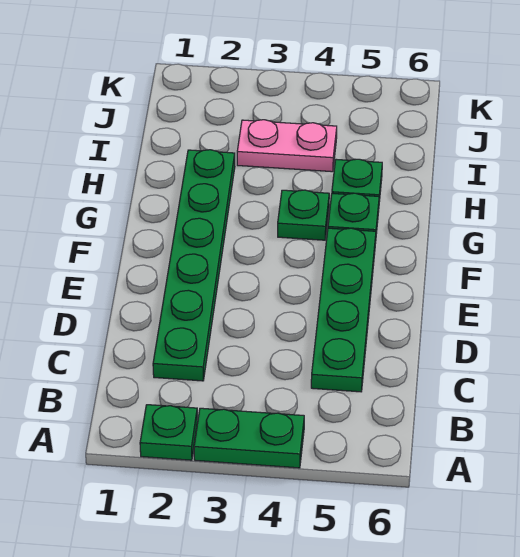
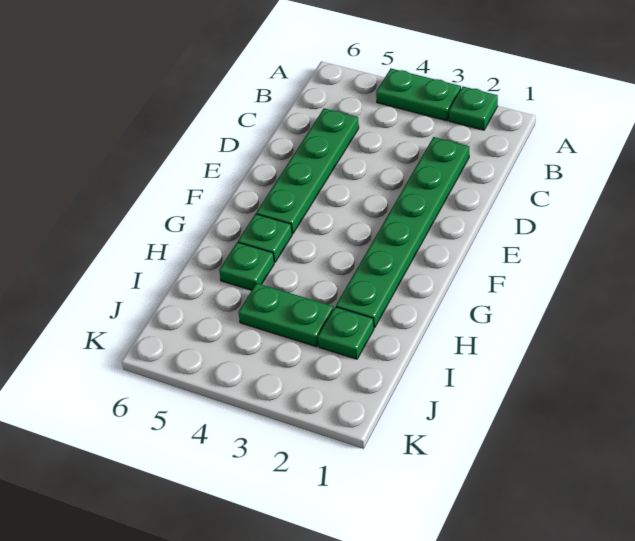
green plate G4 level 1 -> green plate I2 level 1
pink plate I3:I4 level 1 -> green plate I3:I4 level 1

